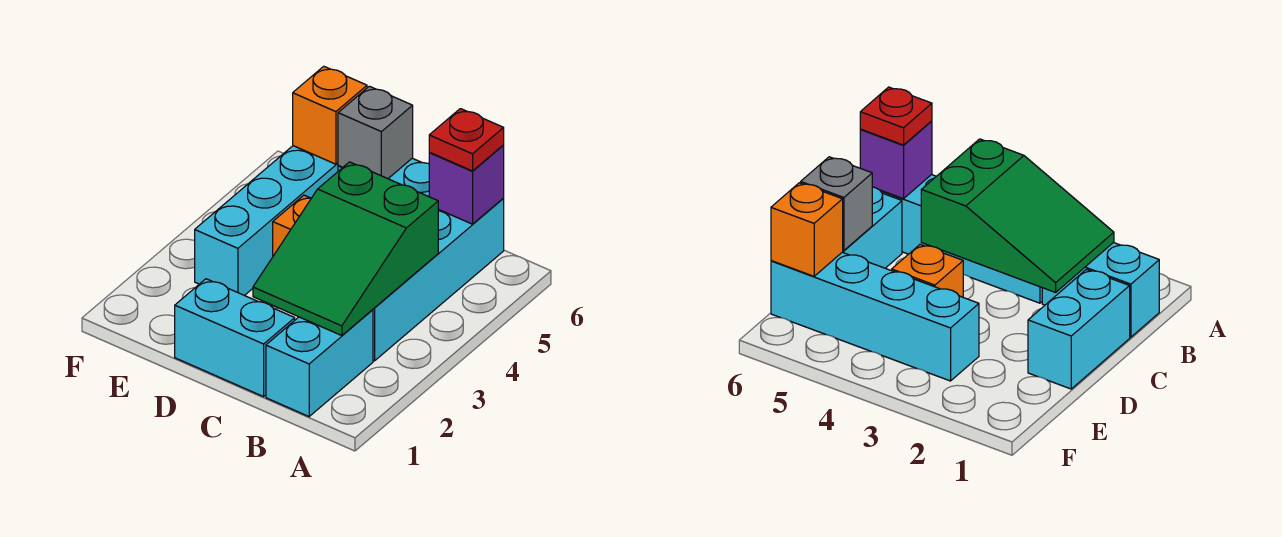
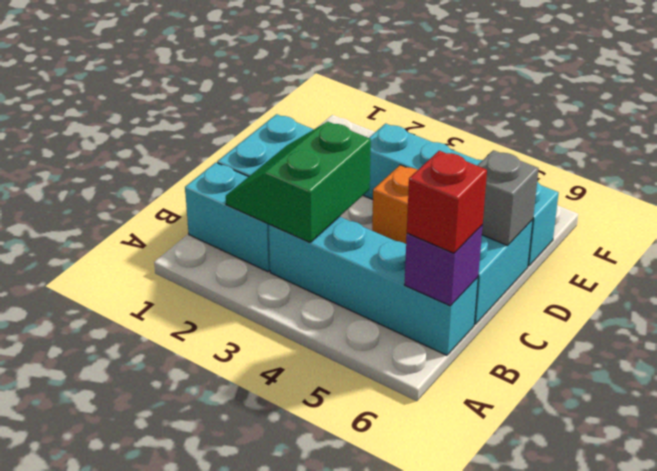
green slope B2:C4 level 2 top 4 -> green slope B2:C3 level 2 top 3
red plate B6 level 3 -> red brick B6 level 3
orange brick E6 level 2 -> none

